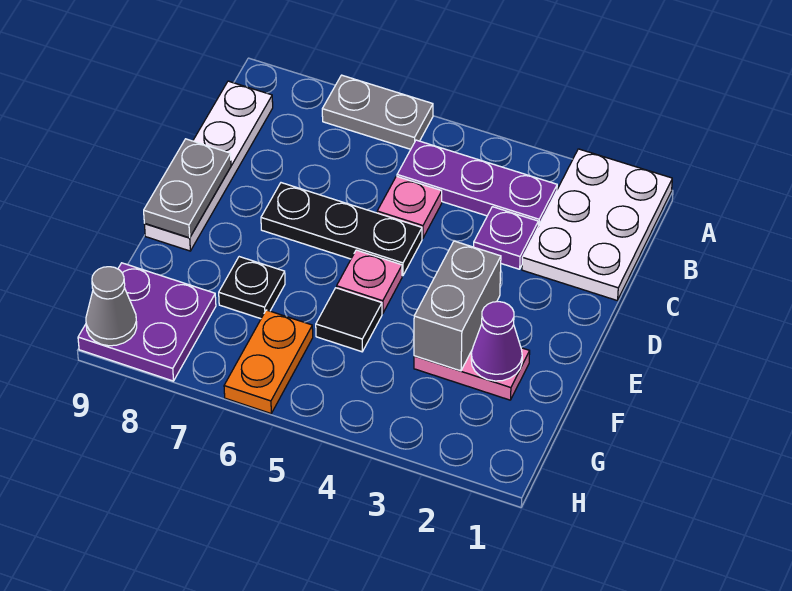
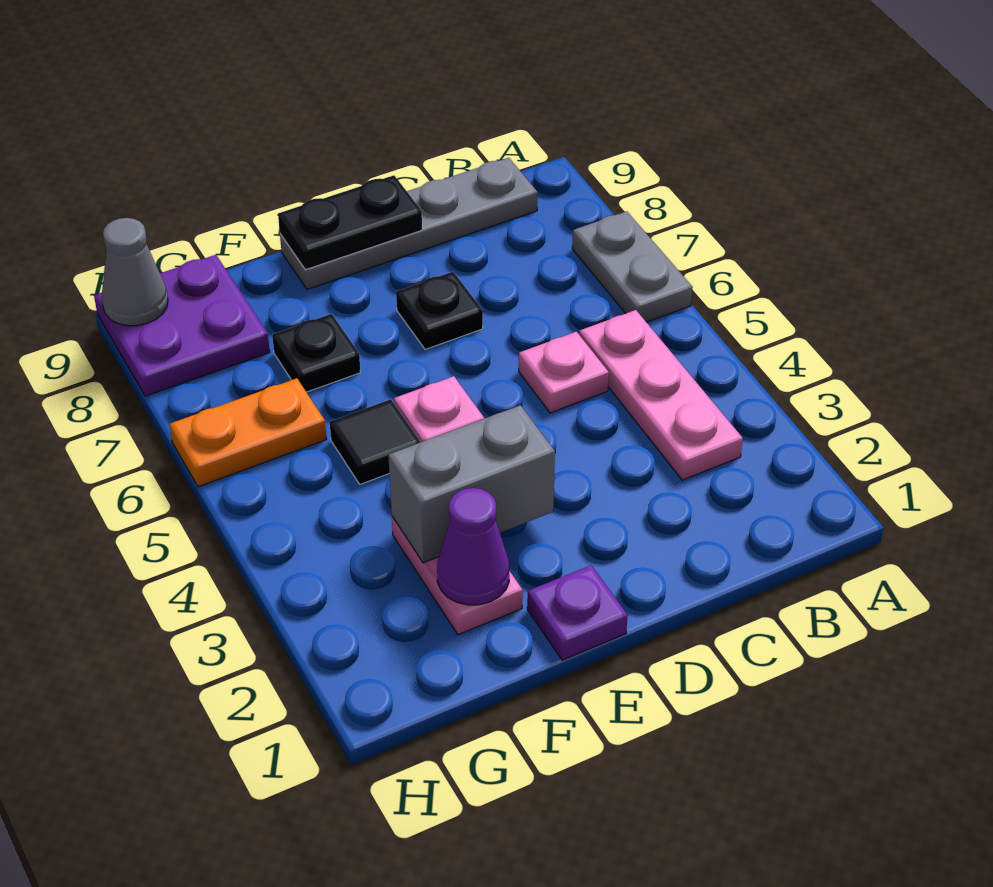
white plate A1:C2 level 1 -> none
purple plate B3:B5 level 1 -> pink plate B3:B5 level 1
white plate B9:E9 level 1 -> grey plate B9:E9 level 1
purple plate C3 level 1 -> purple plate E1 level 1
black plate D5:D7 level 1 -> black plate D7 level 1
grey plate D9:E9 level 2 -> black plate D9:E9 level 2

